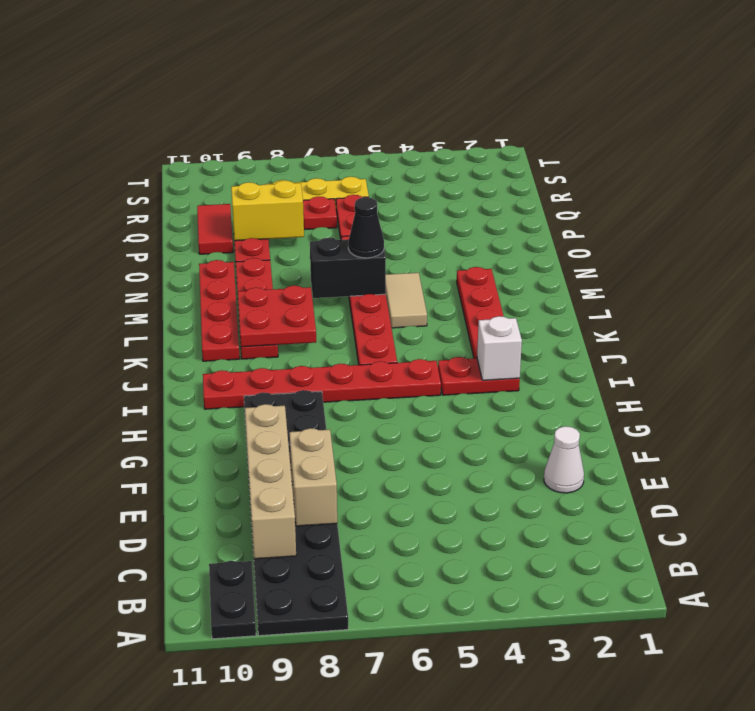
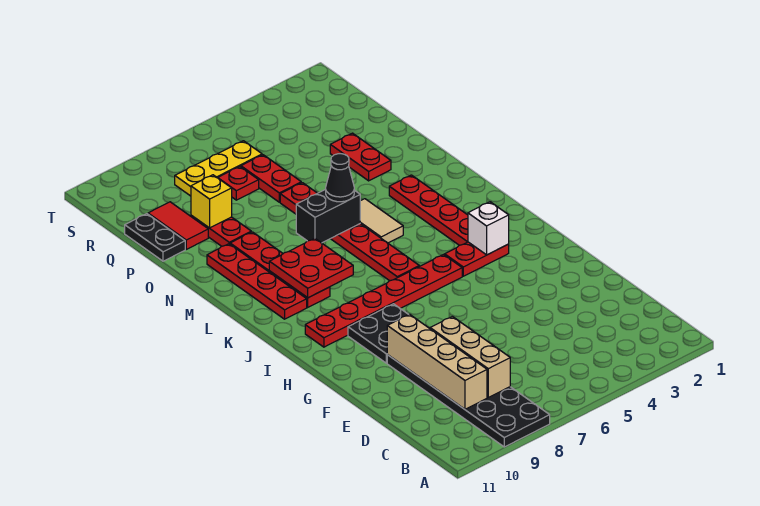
black plate A10:B10 level 1 -> black plate P11:Q11 level 1
tan brick D8:E8 level 2 -> tan brick C8:E8 level 2
white cone E2 level 1 -> none
none -> red plate O3:P3 level 1
yellow brick P8:P9 level 2 -> yellow brick P9 level 2

